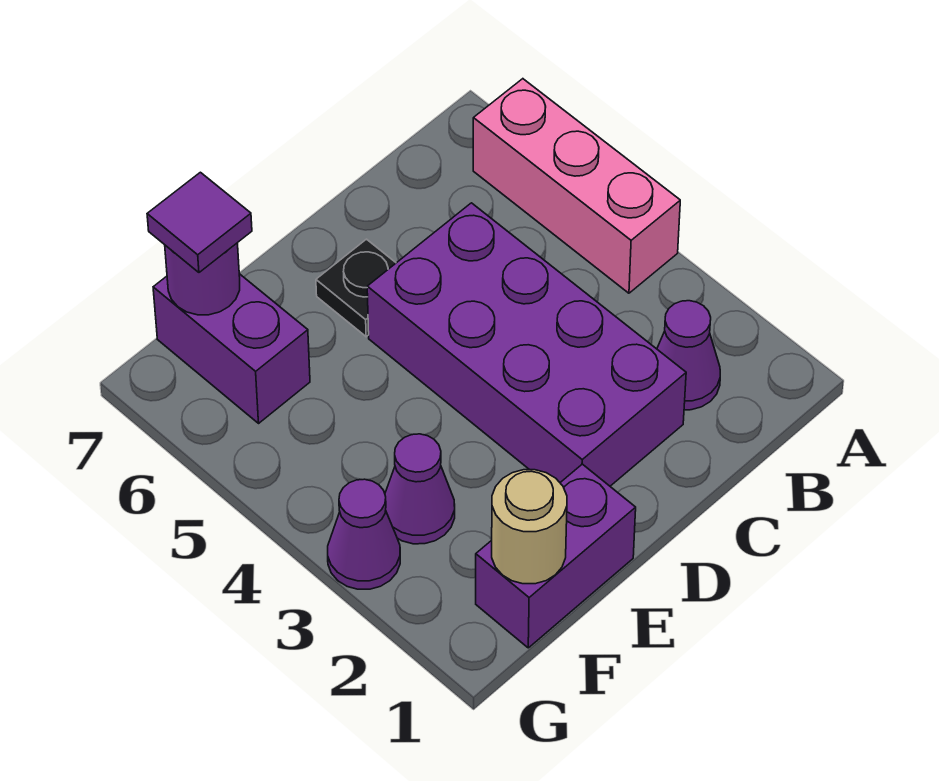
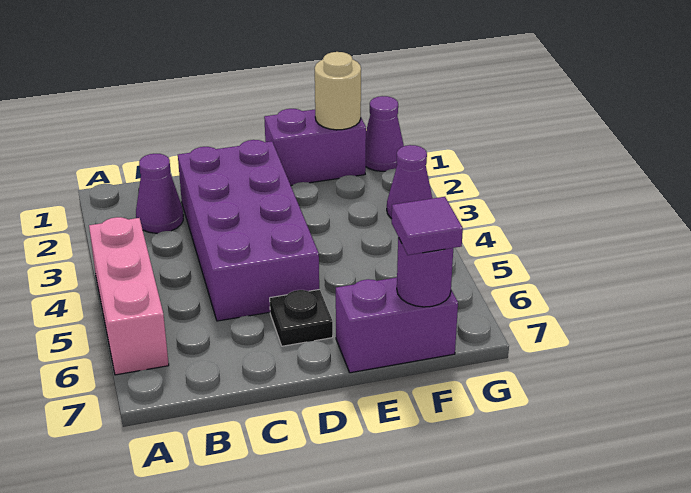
purple cone F3 level 1 -> purple cone G1 level 1
purple brick F6:F7 level 1 -> purple brick E7:F7 level 1

